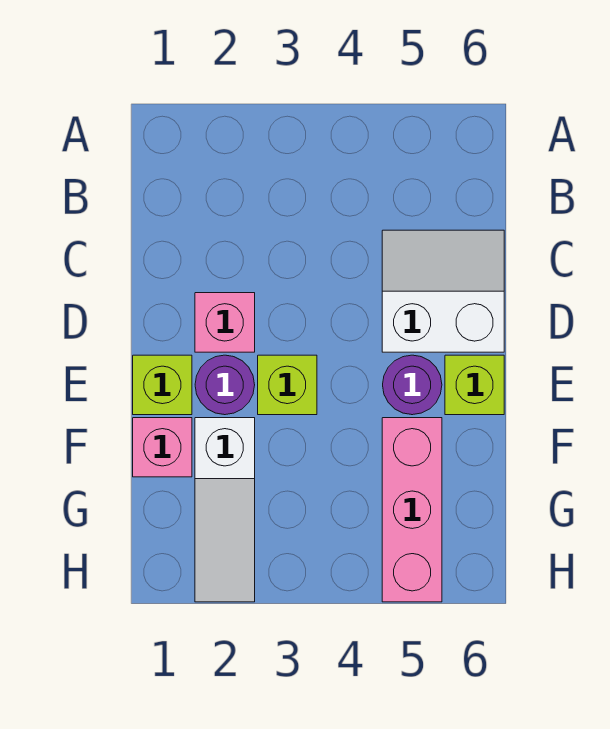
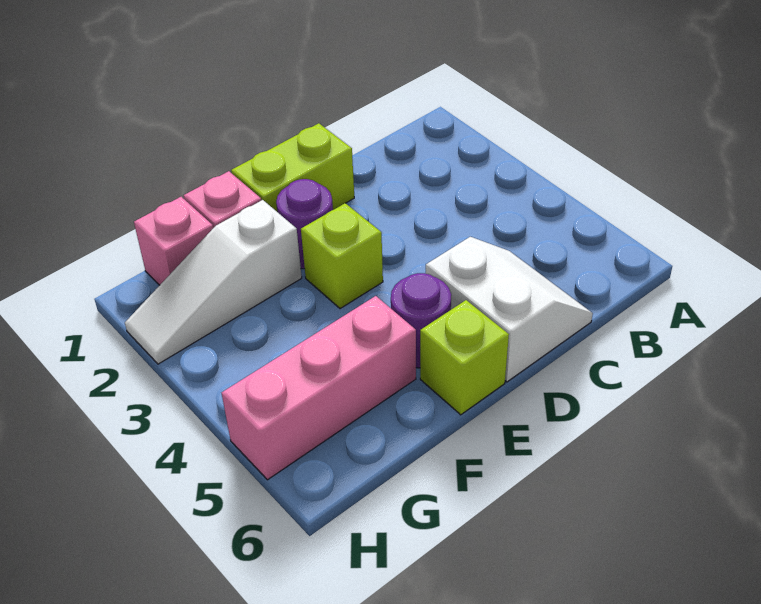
pink brick D2 level 1 -> pink brick G1 level 1
lime brick E1 level 1 -> lime brick D1:E1 level 1

